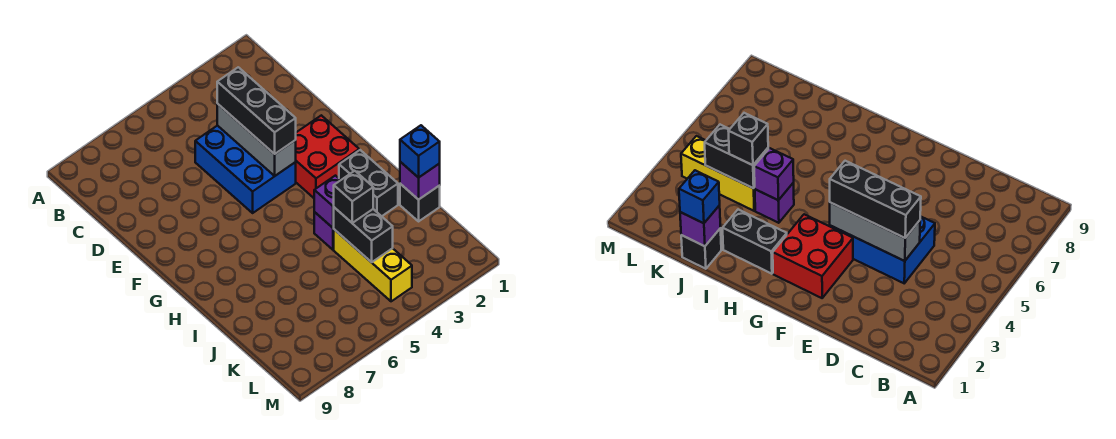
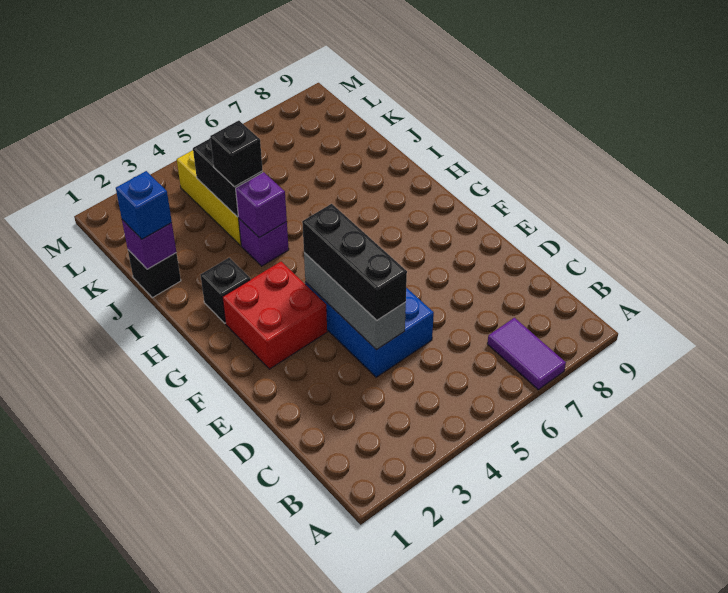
none -> purple tile A7:B7 level 1
black brick H2:I2 level 1 -> black brick H2 level 1

